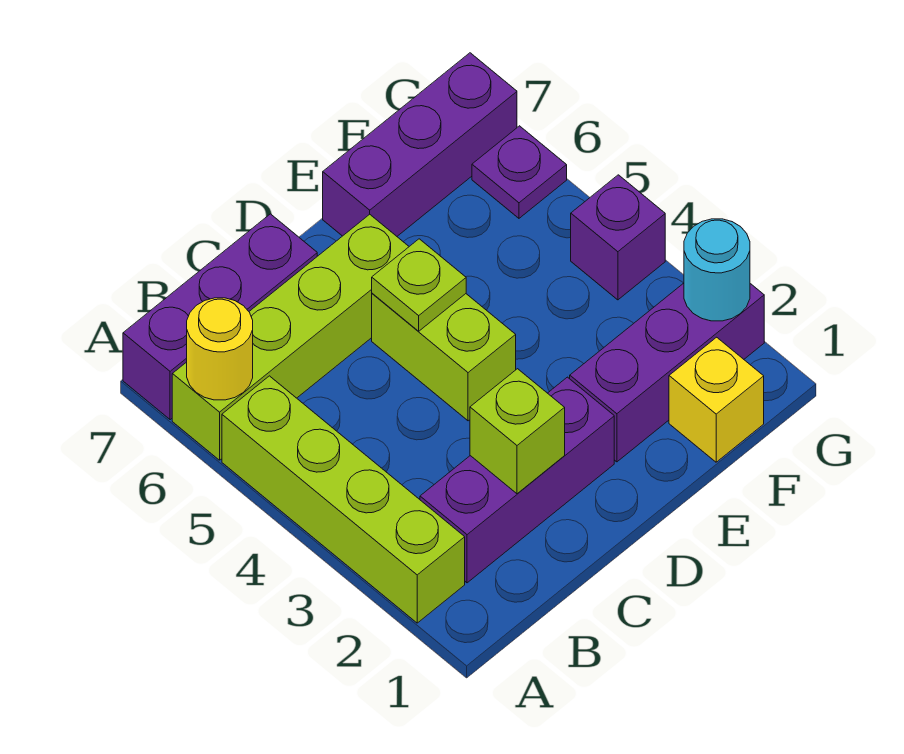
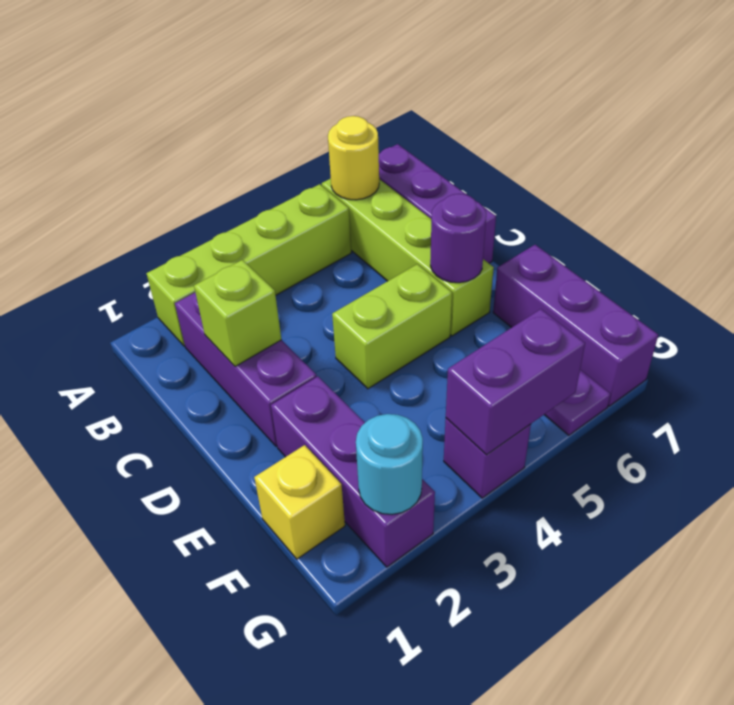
lime plate D5 level 2 -> none
none -> purple round brick D6 level 2
none -> purple brick G4:G5 level 2

